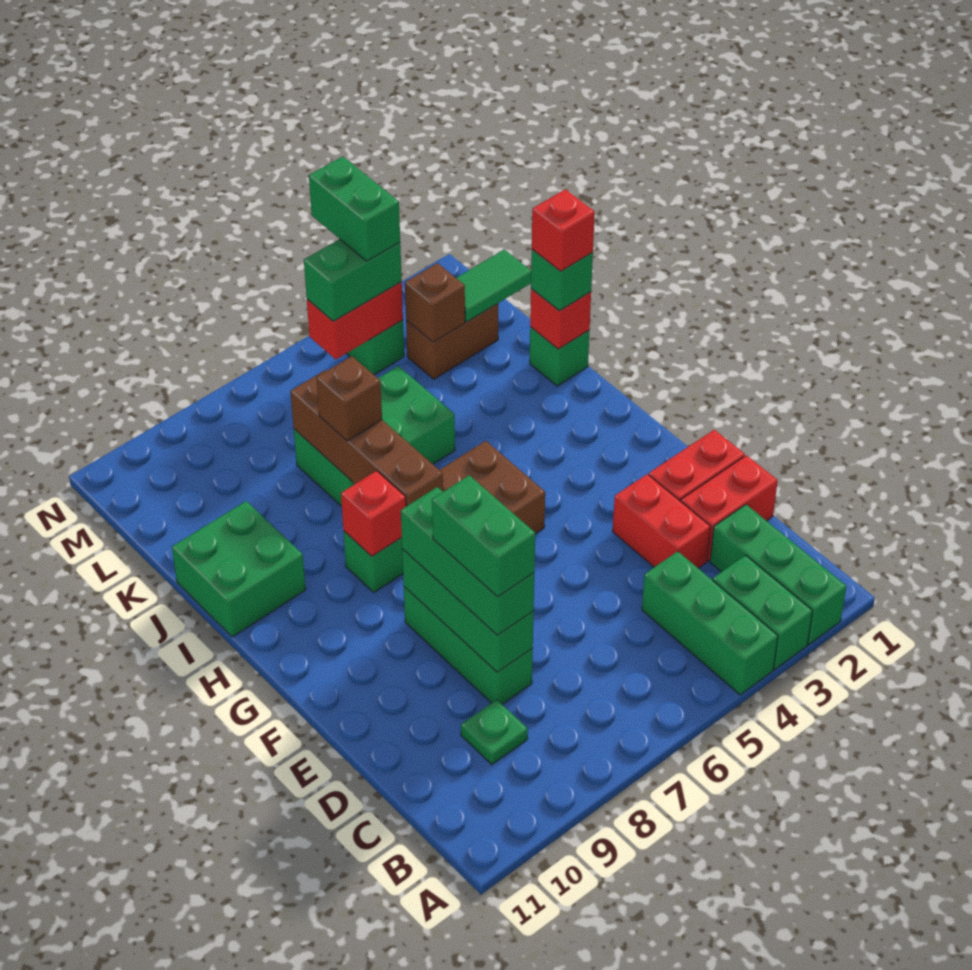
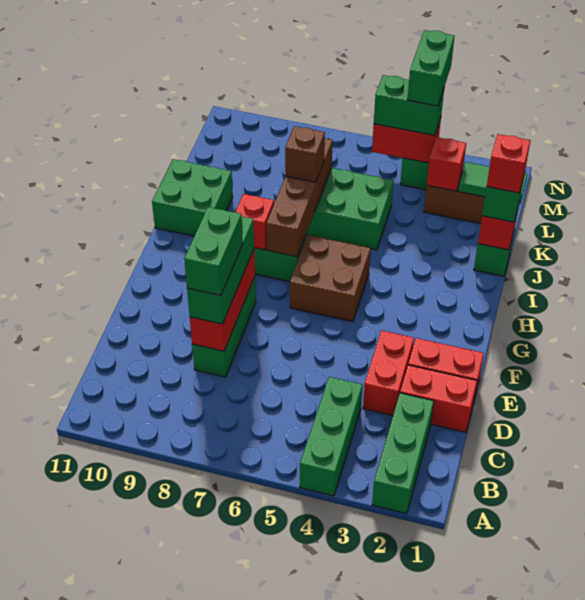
green brick A3:B3 level 1 -> none
green plate C9 level 1 -> none
green brick D8:F8 level 2 -> red brick D8:F8 level 2
brown brick L3 level 2 -> red brick L3 level 2

